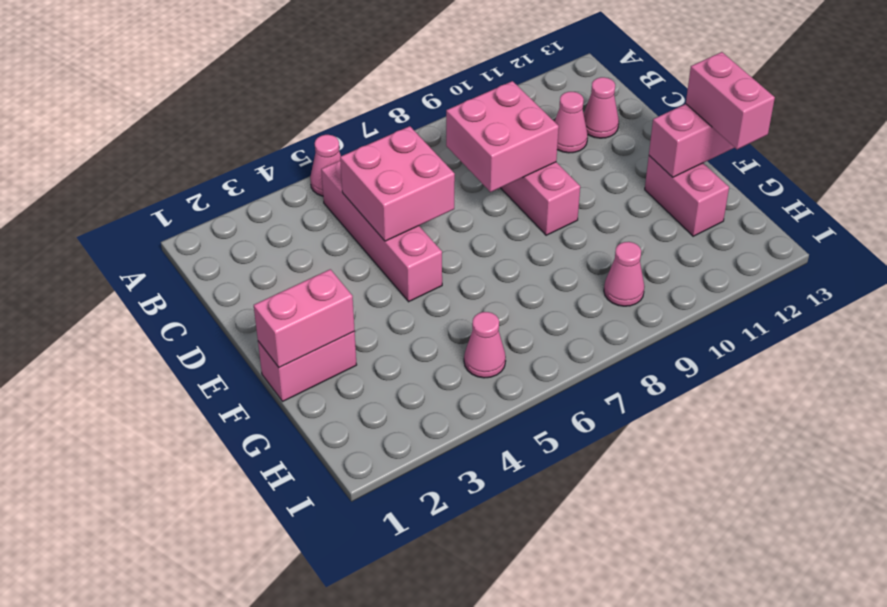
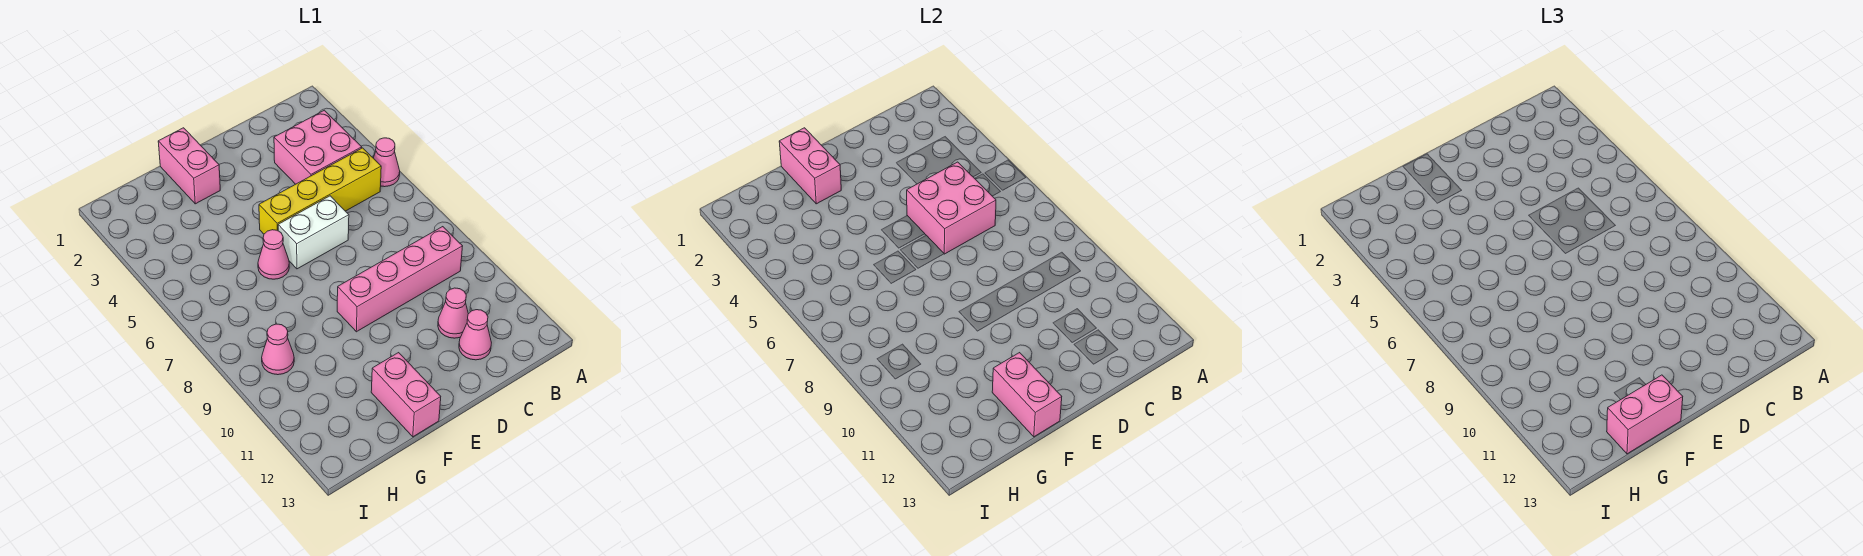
pink brick B5:E5 level 1 -> yellow brick B5:E5 level 1
pink brick C8:D9 level 2 -> pink brick B3:C4 level 1
none -> white brick D6:E6 level 1
pink brick F12:G12 level 1 -> pink brick F12:F13 level 1
pink cone H5 level 1 -> pink cone F6 level 1

